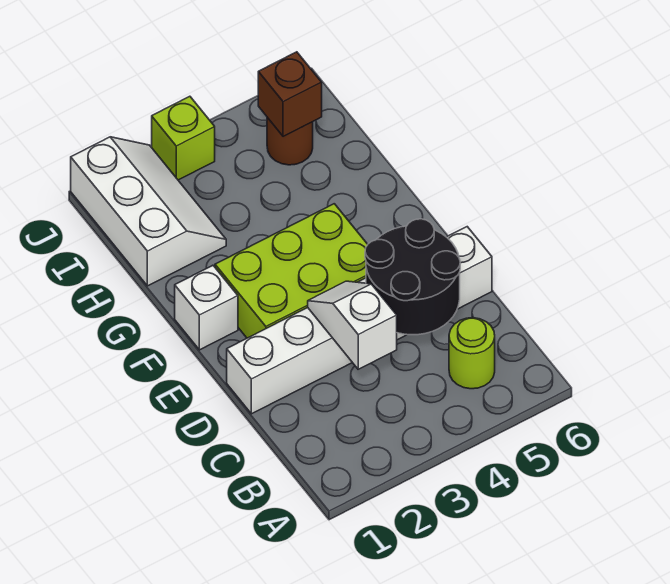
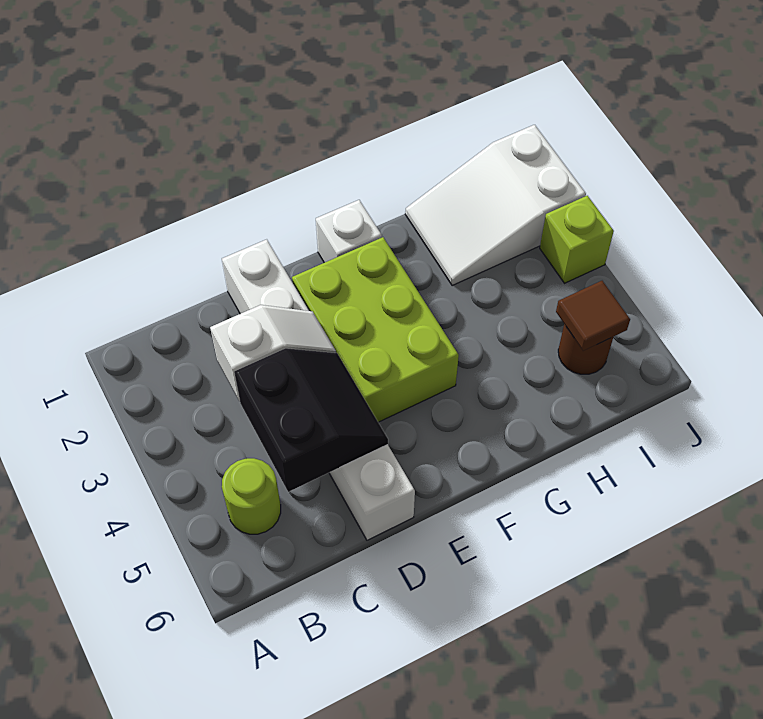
black round brick C4:D5 level 2 -> black slope C4:D5 level 2 top C
white slope H1:J2 level 1 top 1 -> white slope H1:J2 level 1 top J
brown brick I5 level 2 -> brown tile I5 level 2

